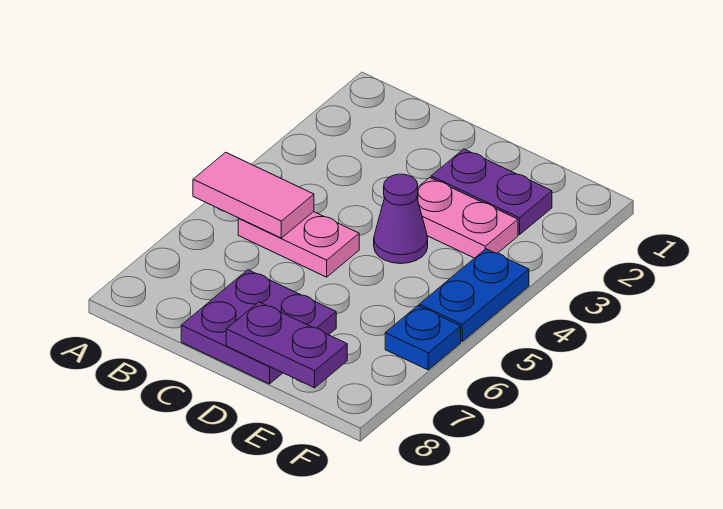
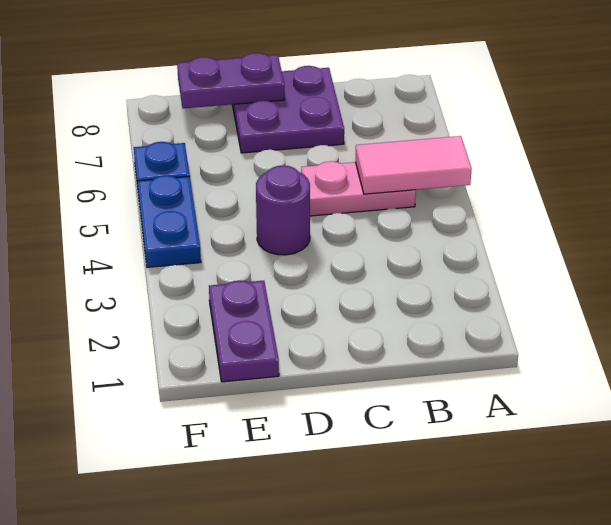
purple plate D2:E2 level 1 -> purple plate E1:E2 level 1
pink plate D3:E3 level 1 -> none
purple cone D4 level 1 -> purple round brick D4 level 1

